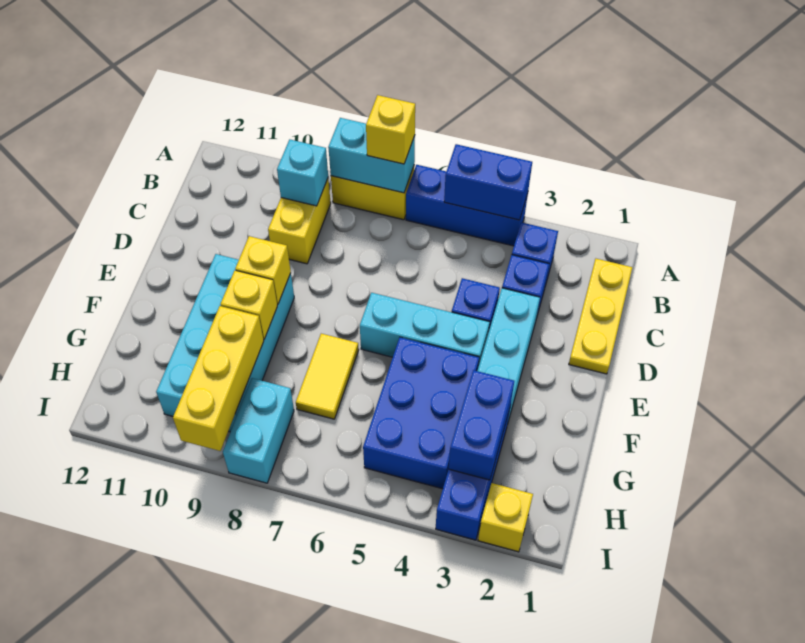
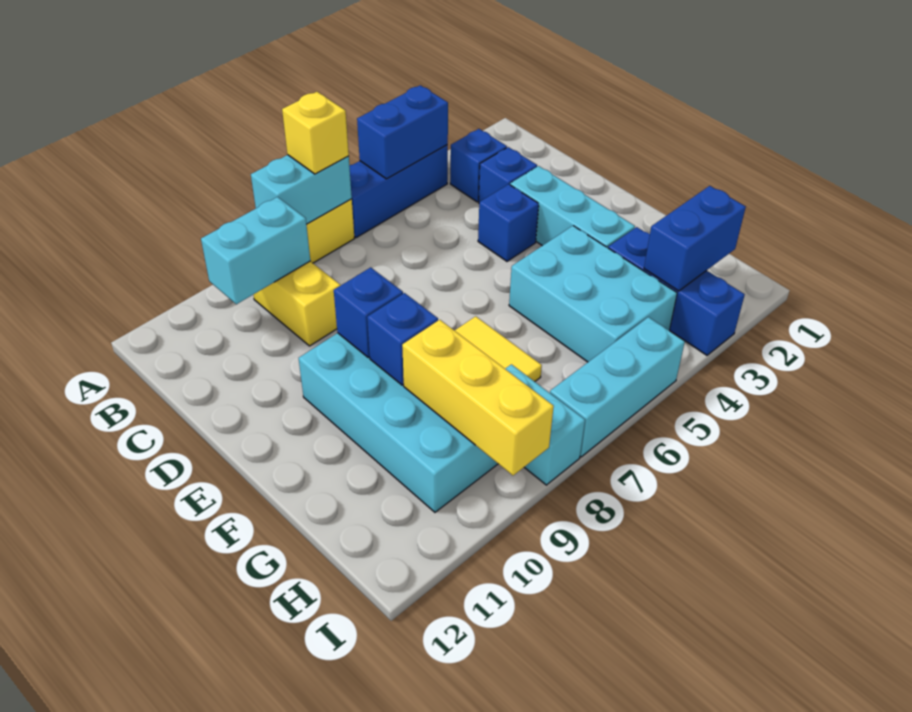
yellow plate B1:D1 level 1 -> none
cyan brick B9 level 2 -> cyan brick B9:B10 level 2
cyan brick E4:E6 level 1 -> cyan brick I5:I7 level 1
yellow brick E9 level 2 -> blue brick E9 level 2
blue brick F4:H5 level 1 -> cyan brick F4:H5 level 1
yellow brick F9 level 2 -> blue brick F9 level 2
blue brick G3:H3 level 2 -> blue brick H2:H3 level 2
yellow brick I2 level 1 -> none

